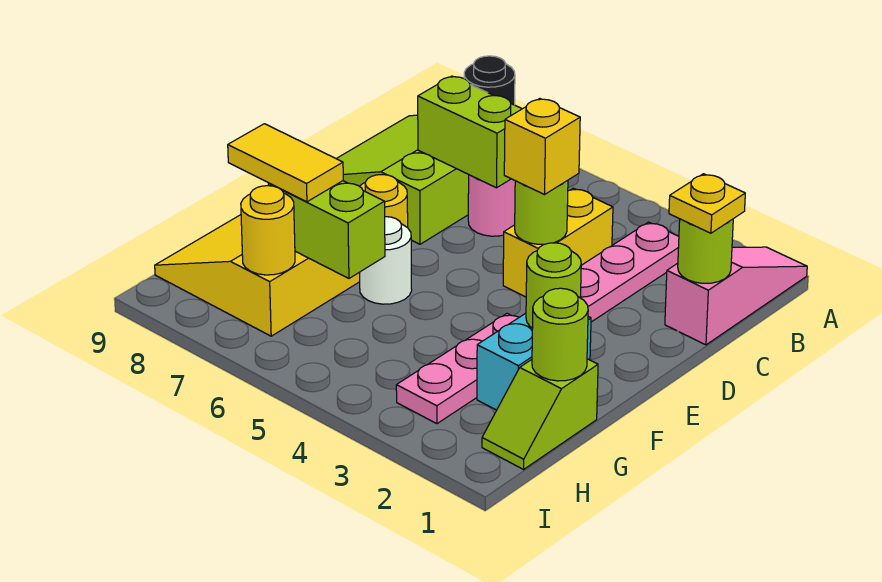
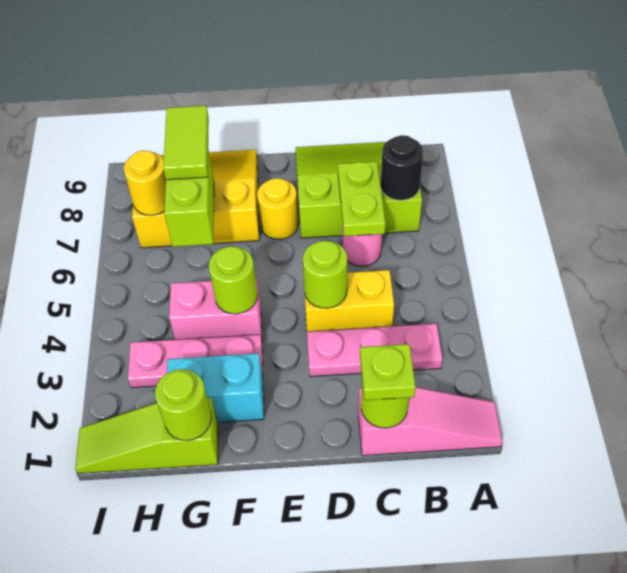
yellow plate C1 level 3 -> lime plate C1 level 3
lime brick C6:C7 level 2 -> lime plate C6:C7 level 2
yellow brick D4 level 3 -> none
lime round brick F2 level 2 -> lime round brick F4 level 2
none -> pink brick F4:G4 level 1
white round brick F6 level 1 -> none
lime slope G1:H1 level 1 top G -> lime slope G1:I1 level 1 top G
yellow tile G7:G8 level 3 -> lime tile G7:G8 level 3

